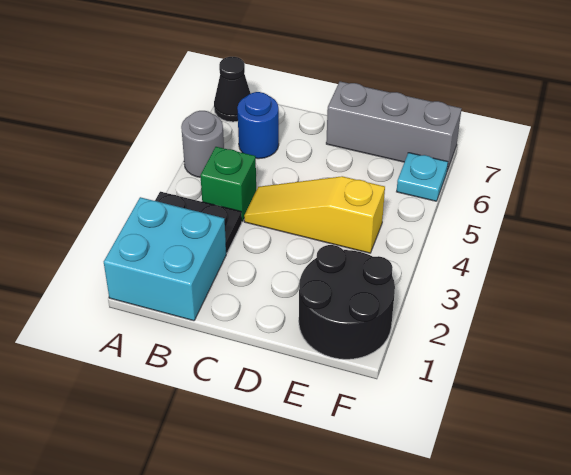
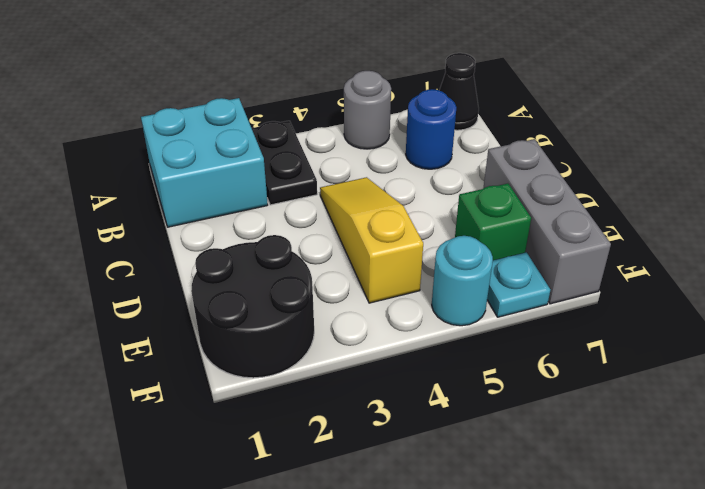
green brick B4 level 1 -> green brick E6 level 1
none -> cyan round brick F5 level 1

